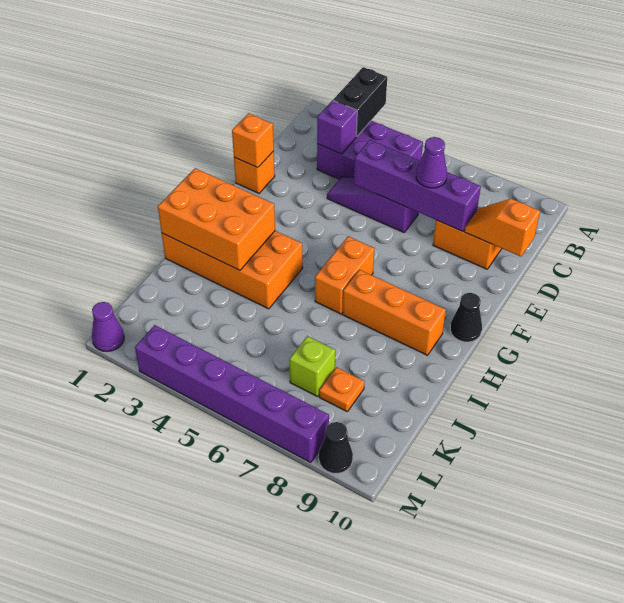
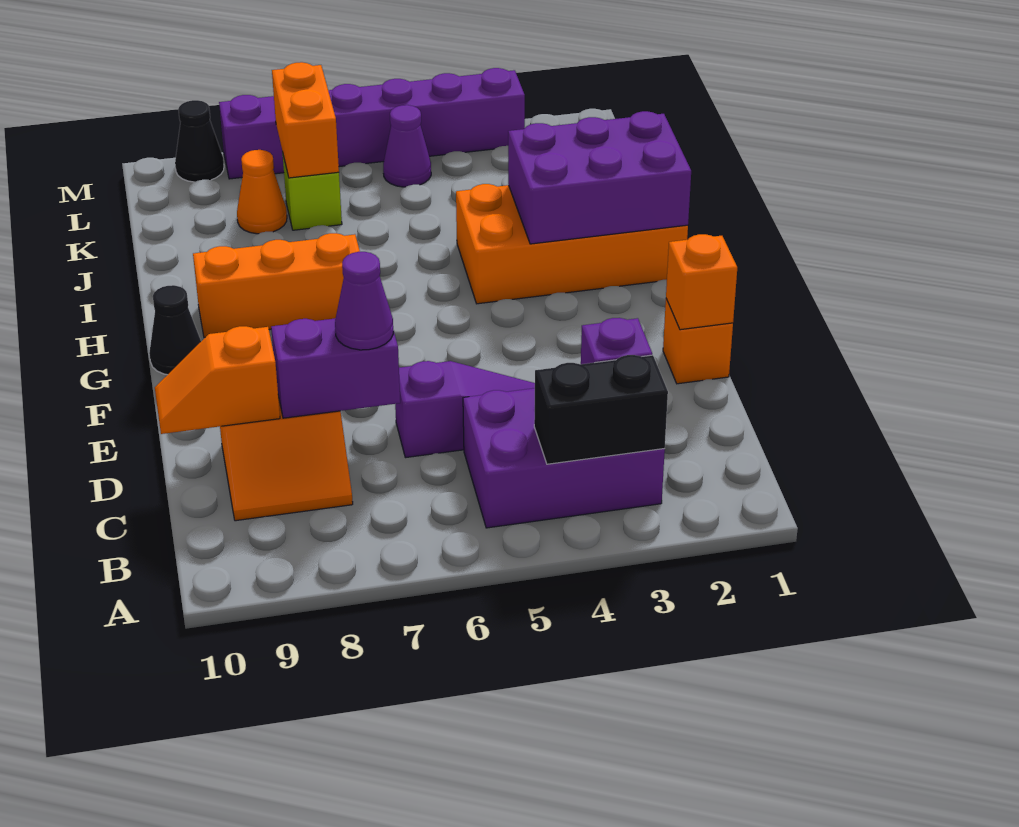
black brick A3:B3 level 2 -> black brick B3:B4 level 2
purple brick D5:D8 level 2 -> purple brick D7:D8 level 2
orange slope D9:D10 level 2 top 10 -> orange slope D9:D10 level 2 top 9
orange brick G6:H6 level 1 -> orange brick K7:L7 level 2
orange brick H1:I3 level 2 -> purple brick H1:I3 level 2
orange plate K8 level 1 -> orange cone K8 level 1
purple cone M1 level 1 -> purple cone L5 level 1

